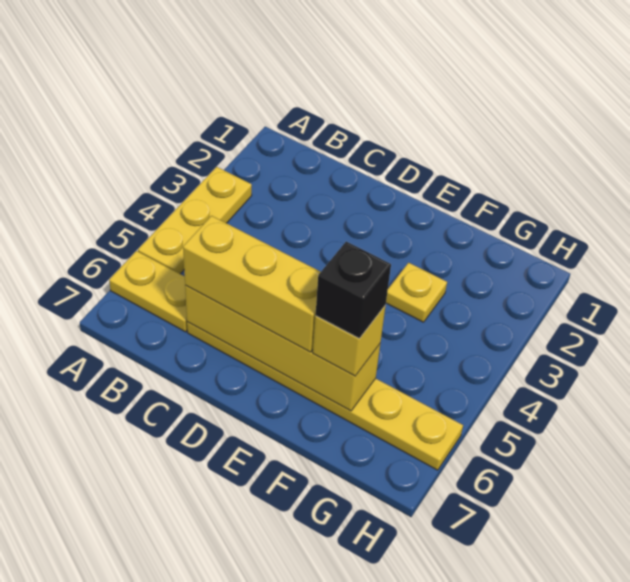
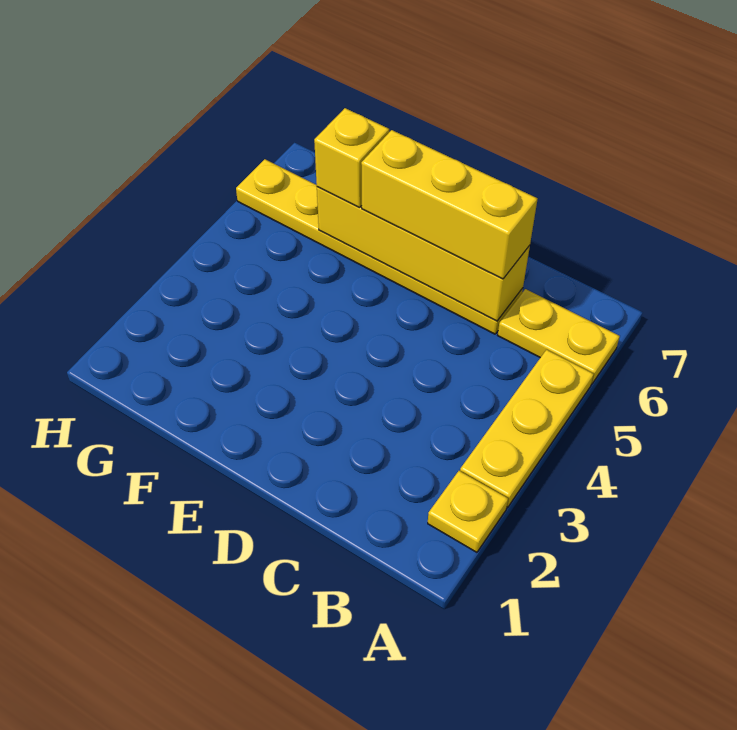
yellow plate F3 level 1 -> yellow plate A2 level 1
black brick F6 level 4 -> none

